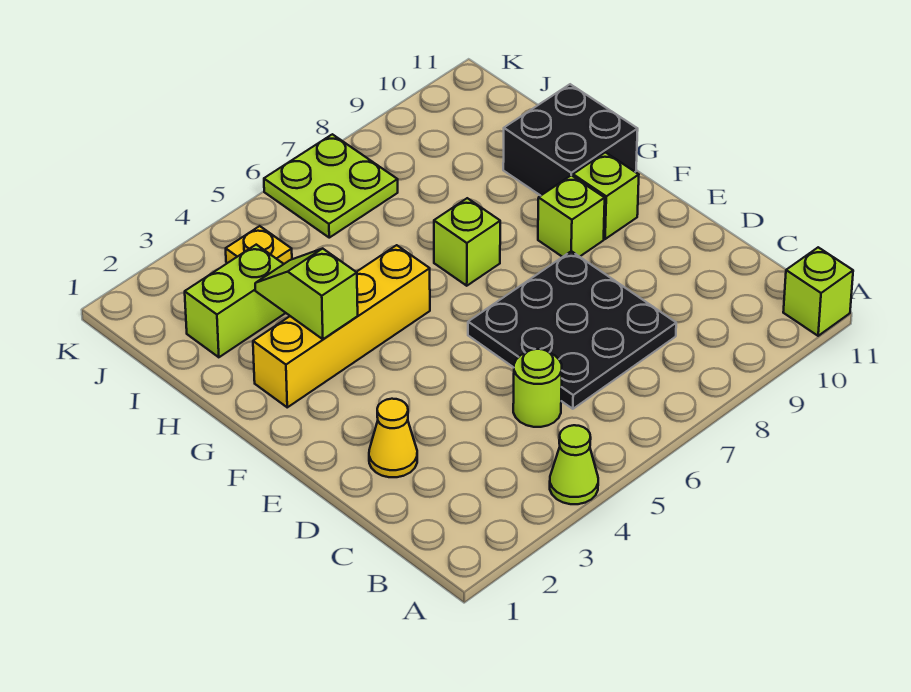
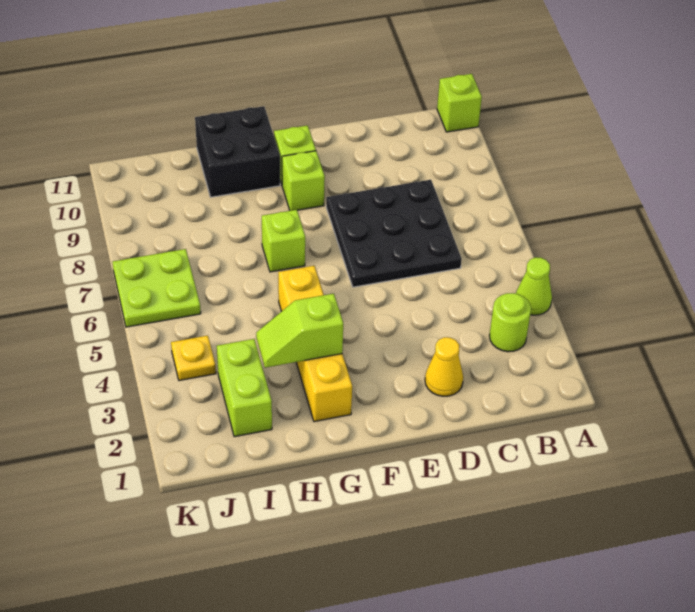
lime round brick C5 level 1 -> lime round brick B3 level 1

